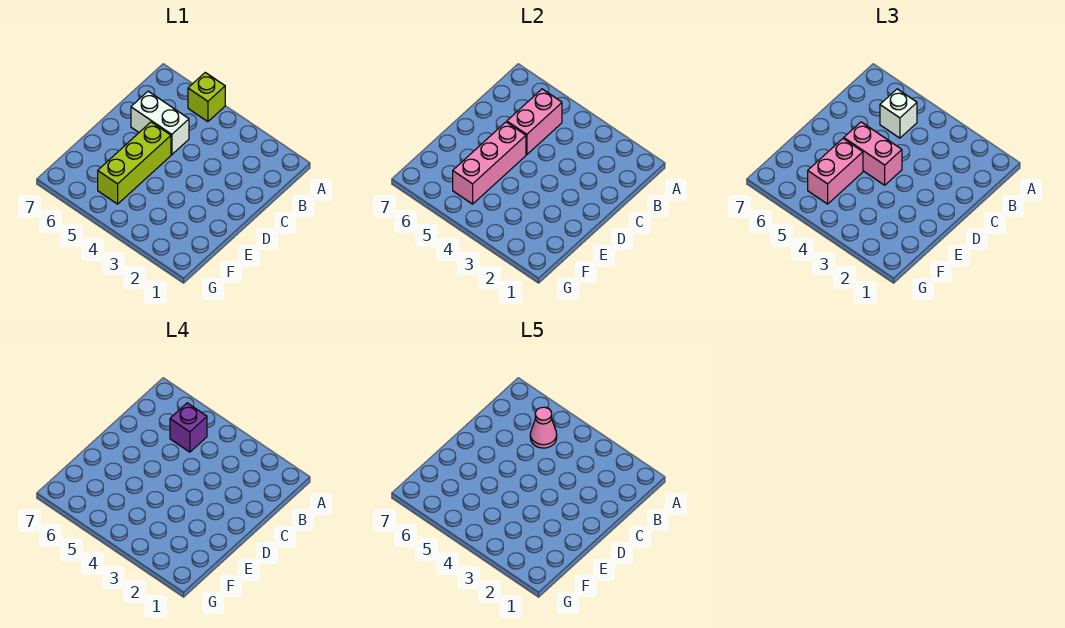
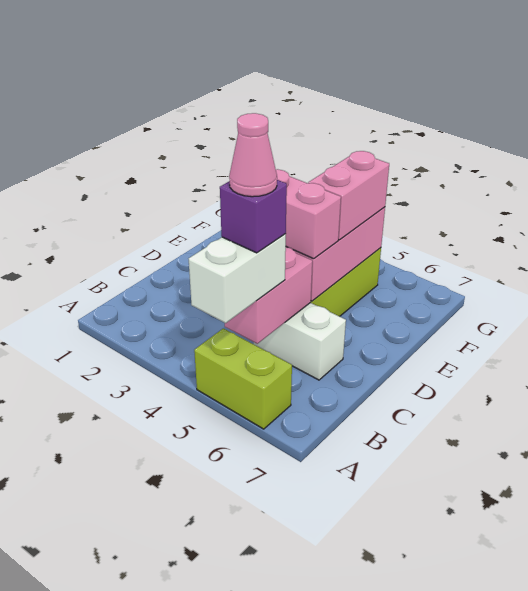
lime brick A5 level 1 -> lime brick A5:A6 level 1
white brick B5 level 3 -> white brick A5:B5 level 3

